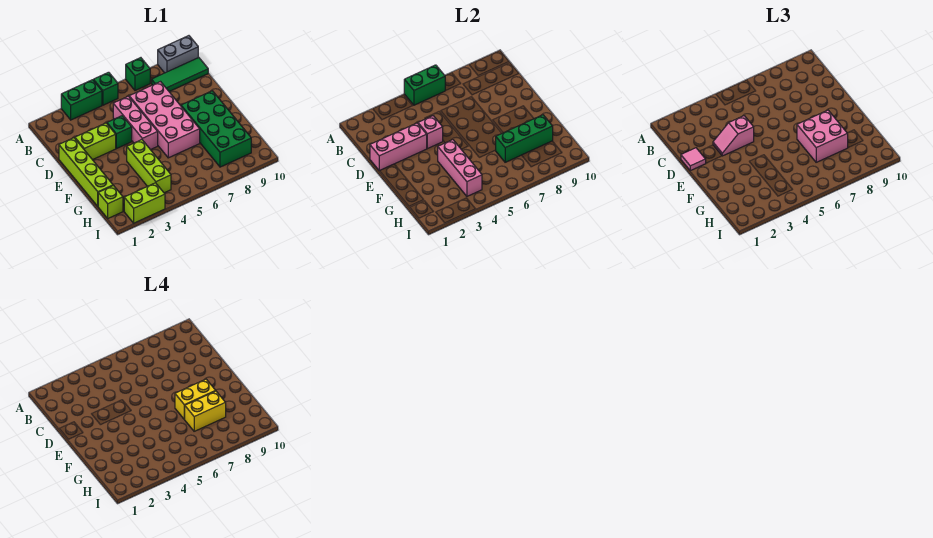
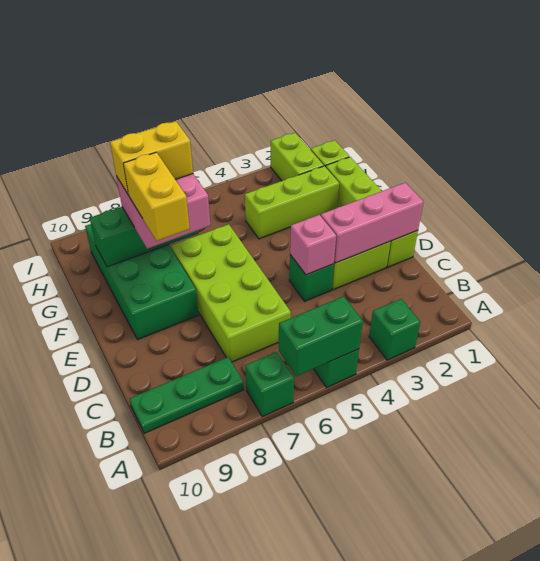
green brick A3:A4 level 1 -> green brick A3 level 1
grey brick A9:A10 level 1 -> none
green tile B8:B10 level 1 -> green plate B8:B10 level 1
pink brick C5:E5 level 1 -> none
pink brick C6:F7 level 1 -> lime brick C6:F7 level 1
pink tile D1 level 3 -> none
pink slope D3:D4 level 3 top 4 -> none
lime brick F4:H4 level 1 -> lime brick G2:G4 level 1
pink brick F4:H4 level 2 -> none
yellow brick F7:F8 level 4 -> yellow brick E8:F8 level 4
lime brick I2:I3 level 1 -> lime brick H2:I2 level 1

